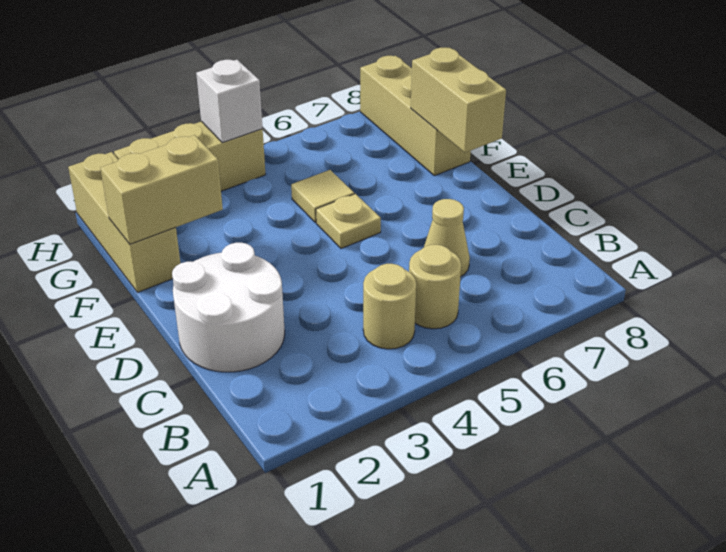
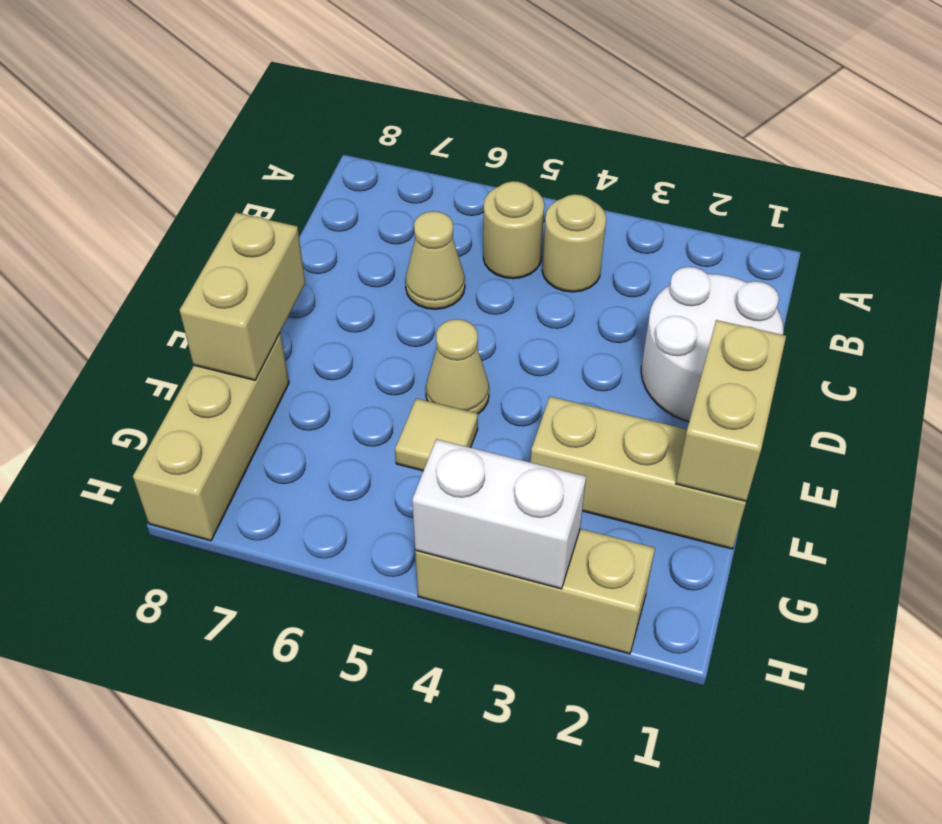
tan plate E5 level 1 -> tan cone E5 level 1
tan brick F1:H1 level 1 -> tan brick F1:F3 level 1
tan brick F1:F2 level 2 -> tan brick E1:F1 level 2
white brick H4 level 2 -> white brick H3:H4 level 2

